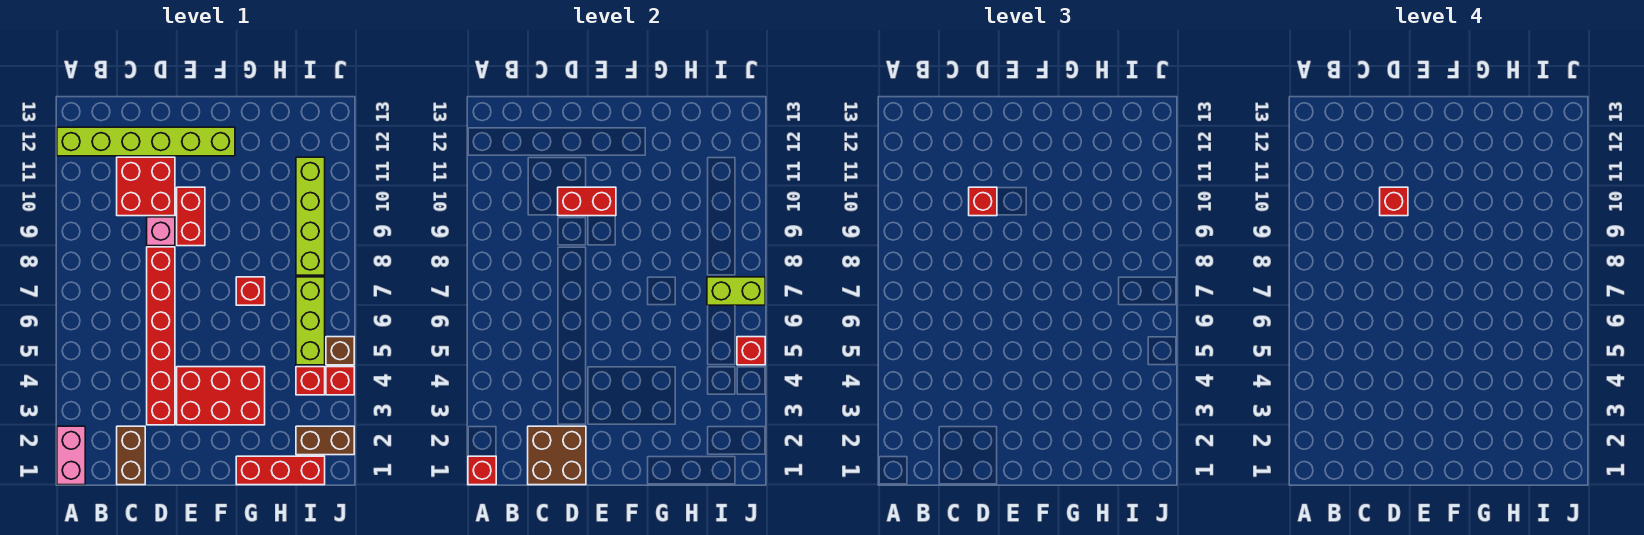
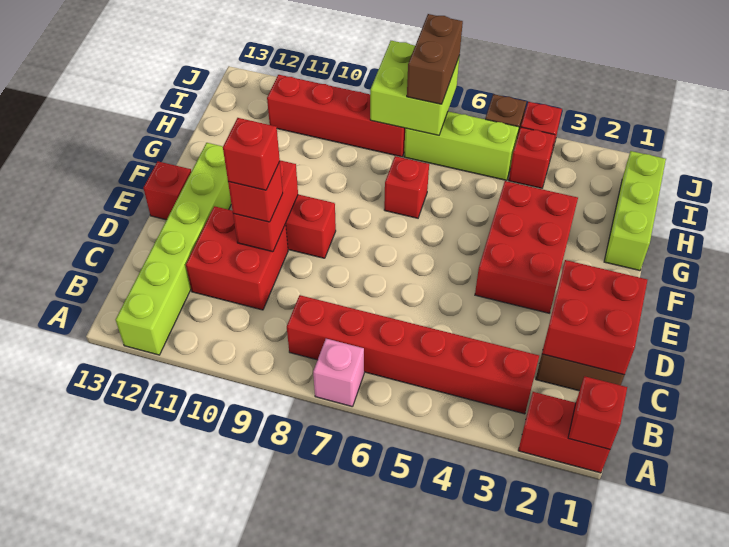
pink brick A1:A2 level 1 -> red brick A1:A2 level 1
brown brick C1:D2 level 2 -> red brick C1:D2 level 2
red brick D3:D8 level 1 -> red brick B3:B8 level 1
pink brick D9 level 1 -> pink brick A7 level 1
red brick G1:I1 level 1 -> lime brick G1:I1 level 1
brown brick I2:J2 level 1 -> brown brick I7:J7 level 3
lime brick I7:J7 level 2 -> lime brick I7:J8 level 2
lime brick I8:I11 level 1 -> red brick I8:I11 level 1
red brick J5 level 2 -> red brick E13 level 1

